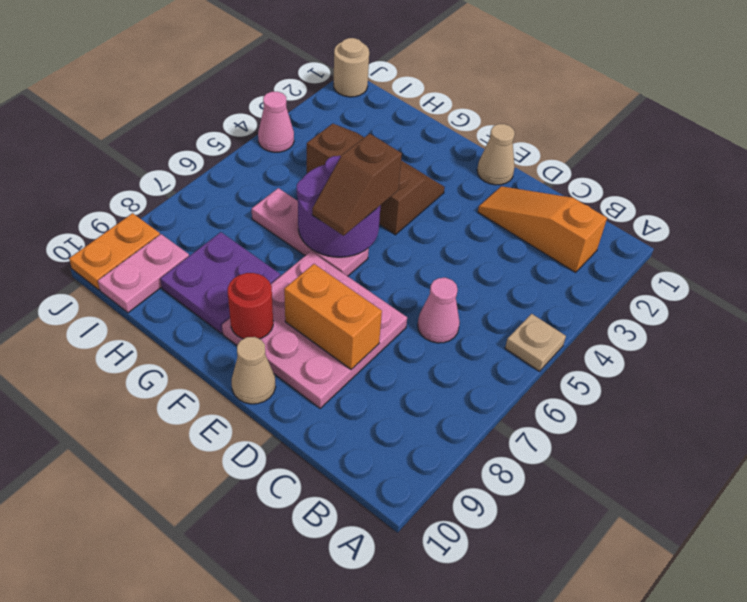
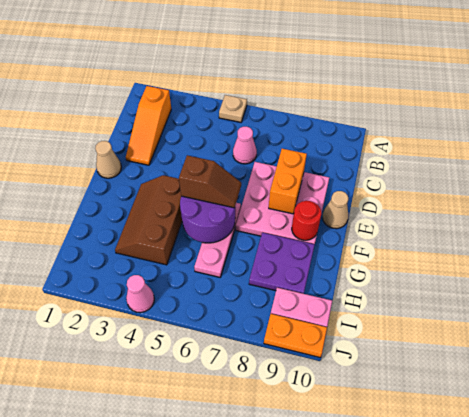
tan round brick J1 level 1 -> none

